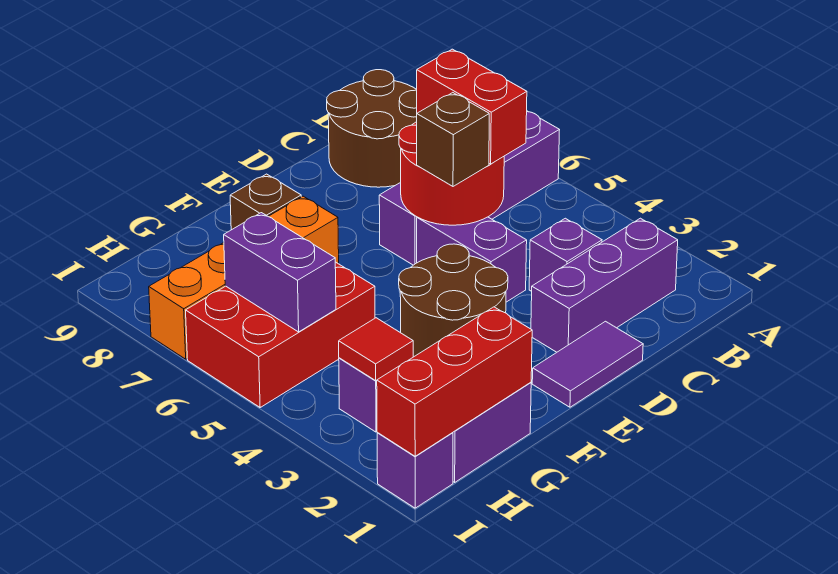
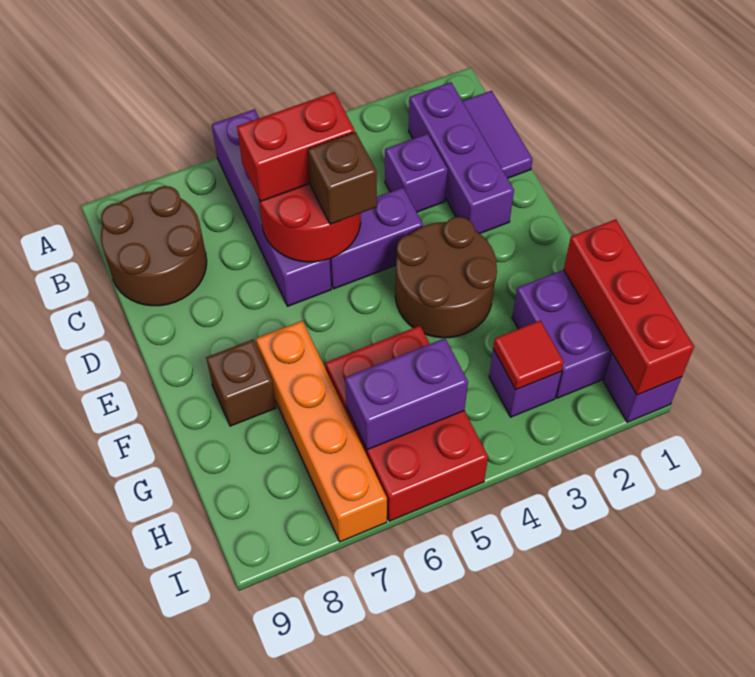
purple tile D1:E1 level 1 -> purple tile B1:C1 level 1

